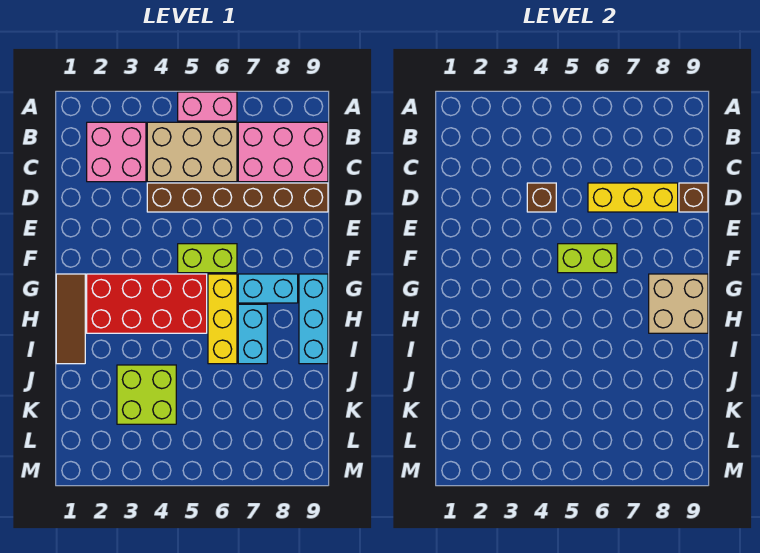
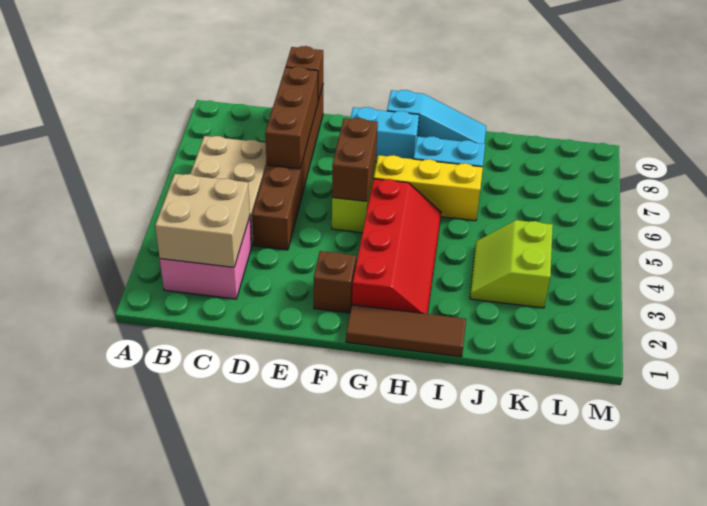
pink brick A5:A6 level 1 -> none
pink brick B7:C9 level 1 -> none
brown brick D4 level 2 -> brown brick F2 level 1
yellow brick D6:D8 level 2 -> brown brick D6:D8 level 2
lime brick F5:F6 level 2 -> brown brick F5:F6 level 2
red brick G2:H5 level 1 -> red slope G2:H5 level 1 top G
cyan brick G7:G8 level 1 -> cyan brick F8:G8 level 1
tan brick G8:H9 level 2 -> tan brick B2:C3 level 2
cyan brick G9:I9 level 1 -> cyan slope G9:I9 level 1 top G
lime brick J3:K4 level 1 -> lime slope J3:K4 level 1 top K

